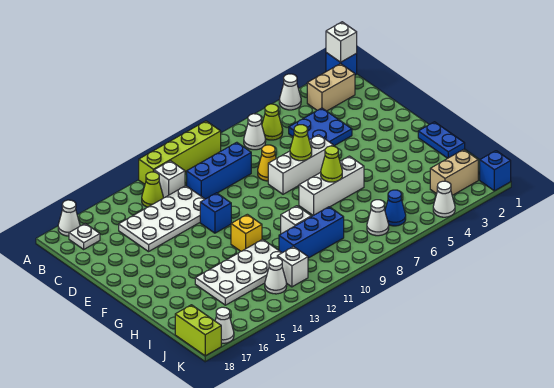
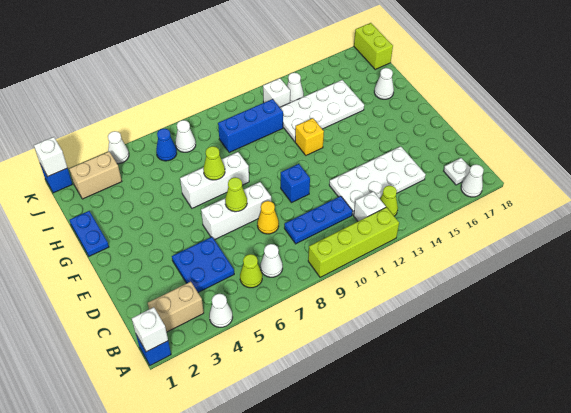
blue brick C9:C11 level 1 -> blue plate C9:C11 level 1
blue brick E12 level 1 -> blue brick E10 level 1
white brick H10 level 1 -> white brick K1 level 2
white cone K17 level 1 -> white cone H17 level 1

